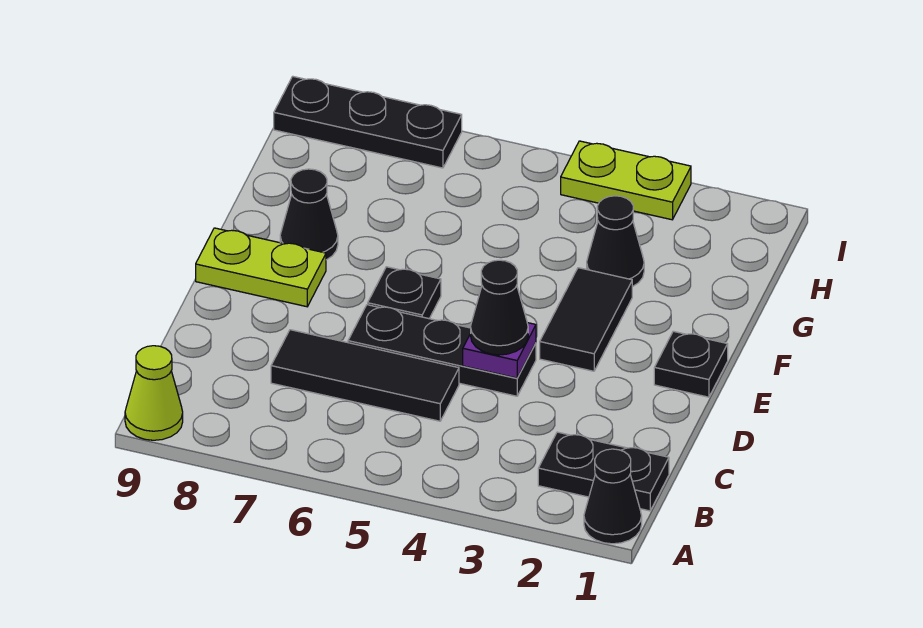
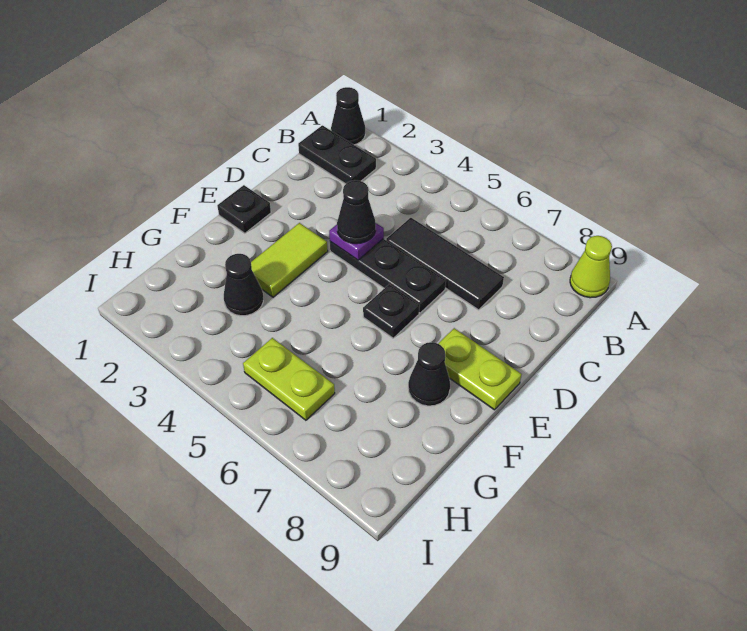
black tile E3:F3 level 1 -> lime tile E3:F3 level 1
lime plate I3:I4 level 1 -> lime plate H5:H6 level 1
black plate I7:I9 level 1 -> none

